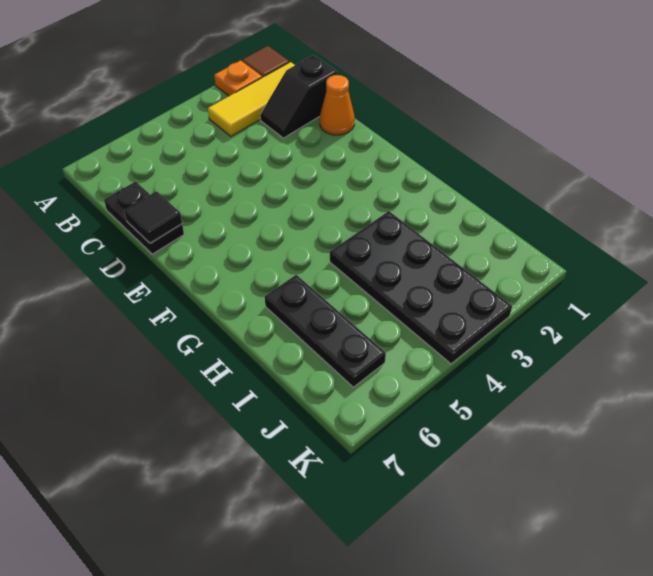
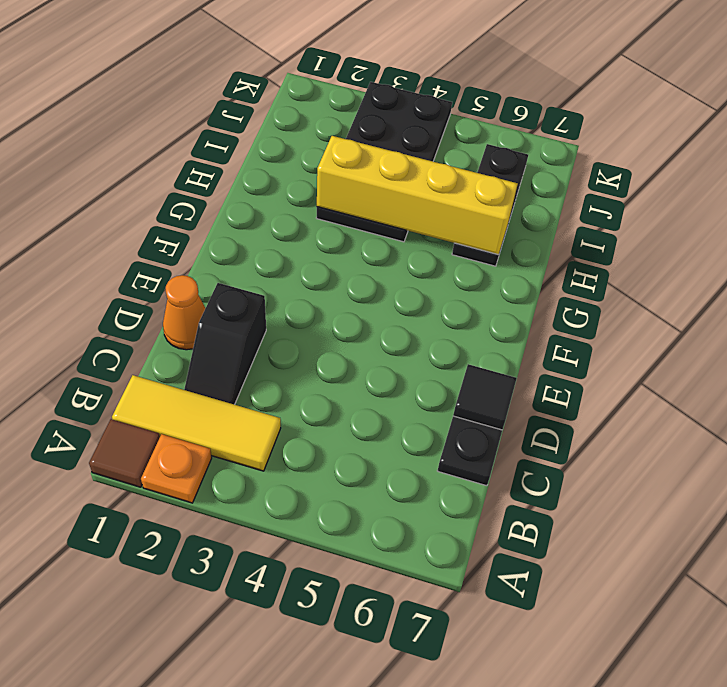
black slope C1:C2 level 1 top 1 -> black slope C2:D2 level 1 top D
none -> yellow brick H3:H6 level 2

